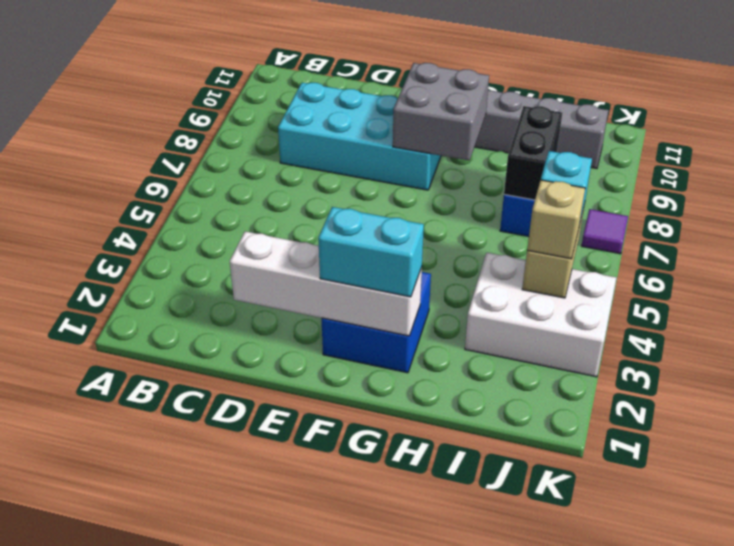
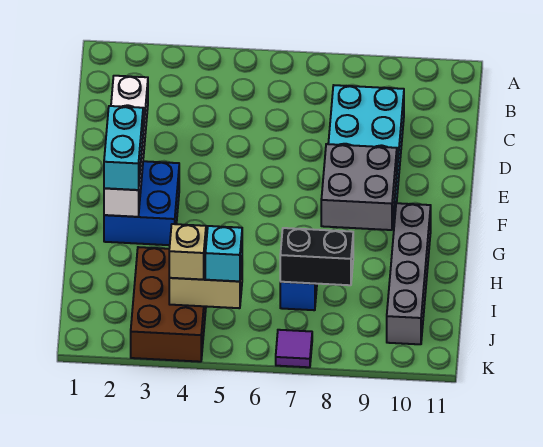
white brick I3:K4 level 1 -> brown brick I3:K4 level 1

